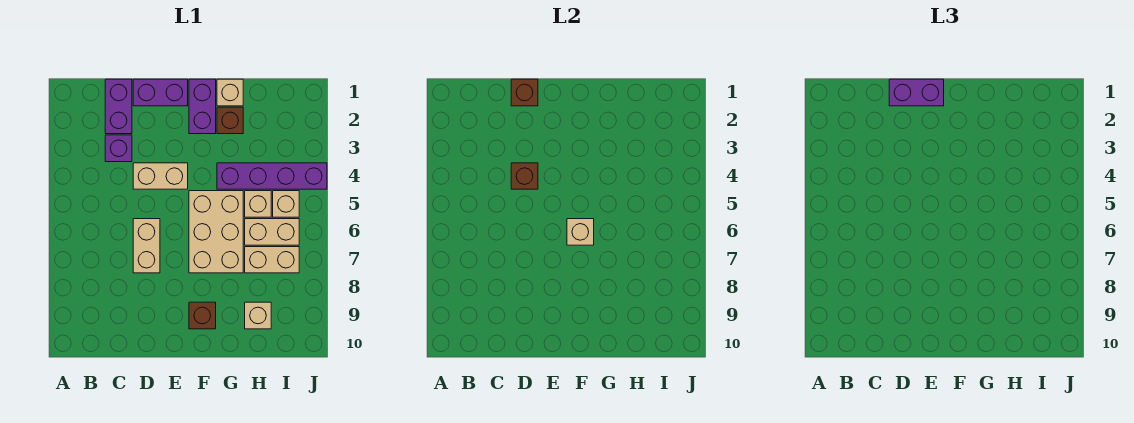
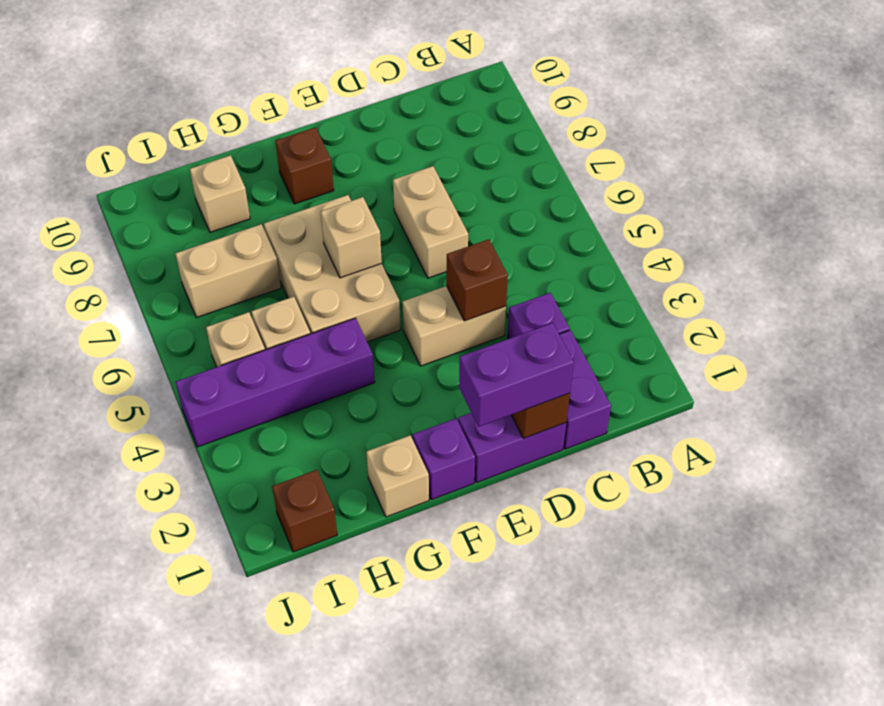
purple brick F1:F2 level 1 -> purple brick F1 level 1
brown brick G2 level 1 -> brown brick I1 level 1
tan brick H6:I6 level 1 -> none

